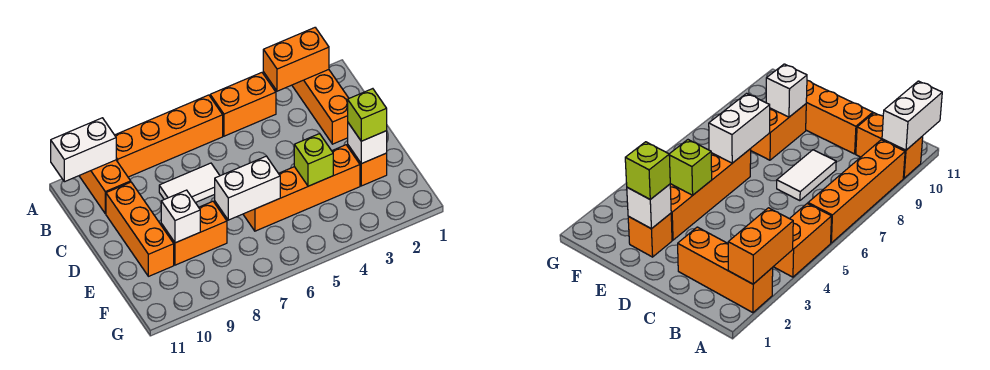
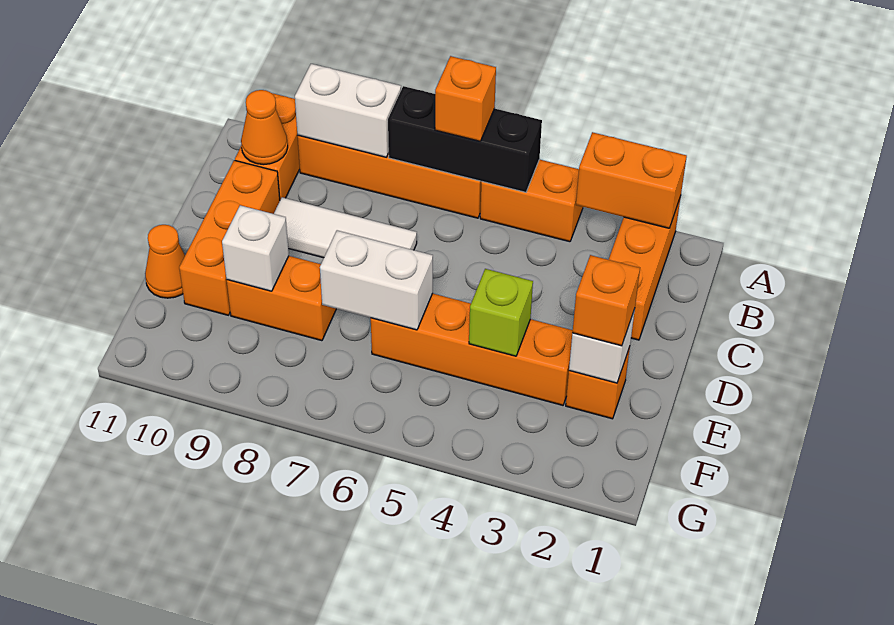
none -> black brick A5:A7 level 2
none -> orange brick A6 level 3
white brick A10:A11 level 2 -> white brick A8:A9 level 2
none -> orange cone B10 level 2
white tile C7:C8 level 1 -> white tile C7:C9 level 1
lime brick E2 level 3 -> orange brick E2 level 3
none -> orange cone E11 level 1

